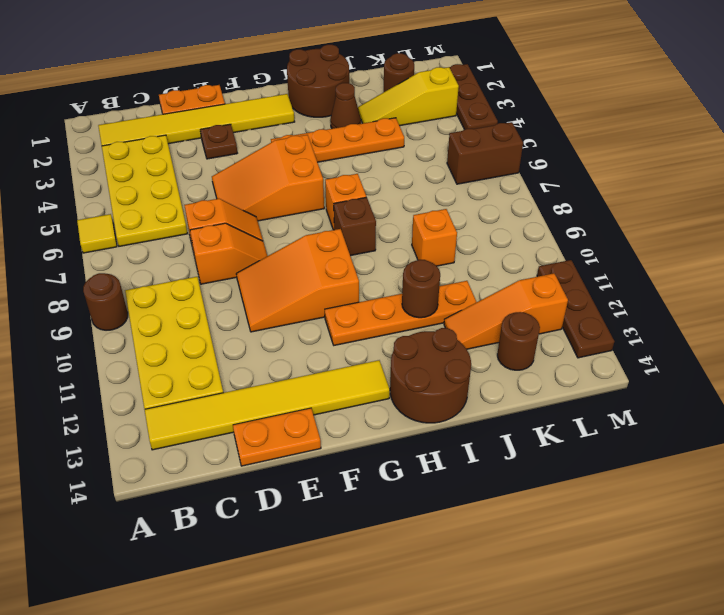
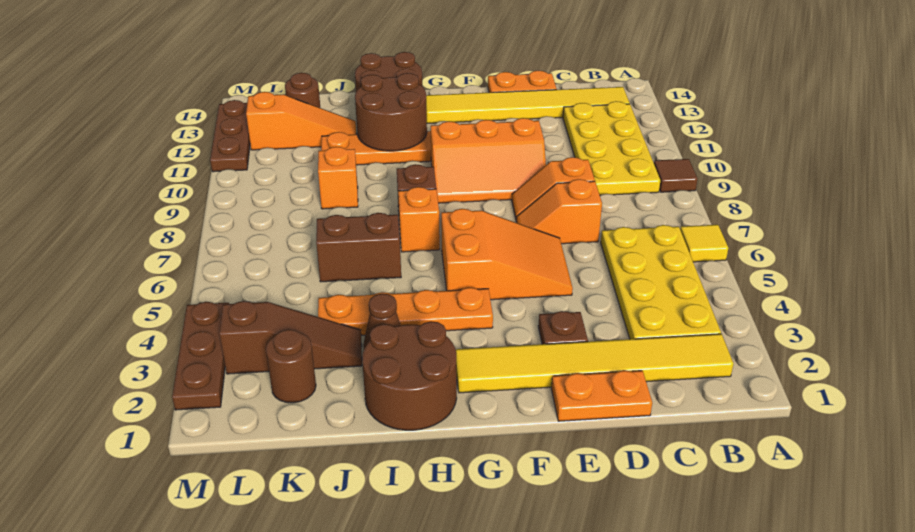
brown round brick A9 level 1 -> brown tile A9 level 1
orange slope E9:G10 level 1 top G -> orange slope E9:G10 level 1 top 10
brown round brick I11 level 2 -> brown round brick H11:I12 level 2
yellow slope J3:L3 level 1 top L -> brown slope J3:L3 level 1 top L
brown brick L6:M6 level 1 -> brown brick I6:J6 level 1

